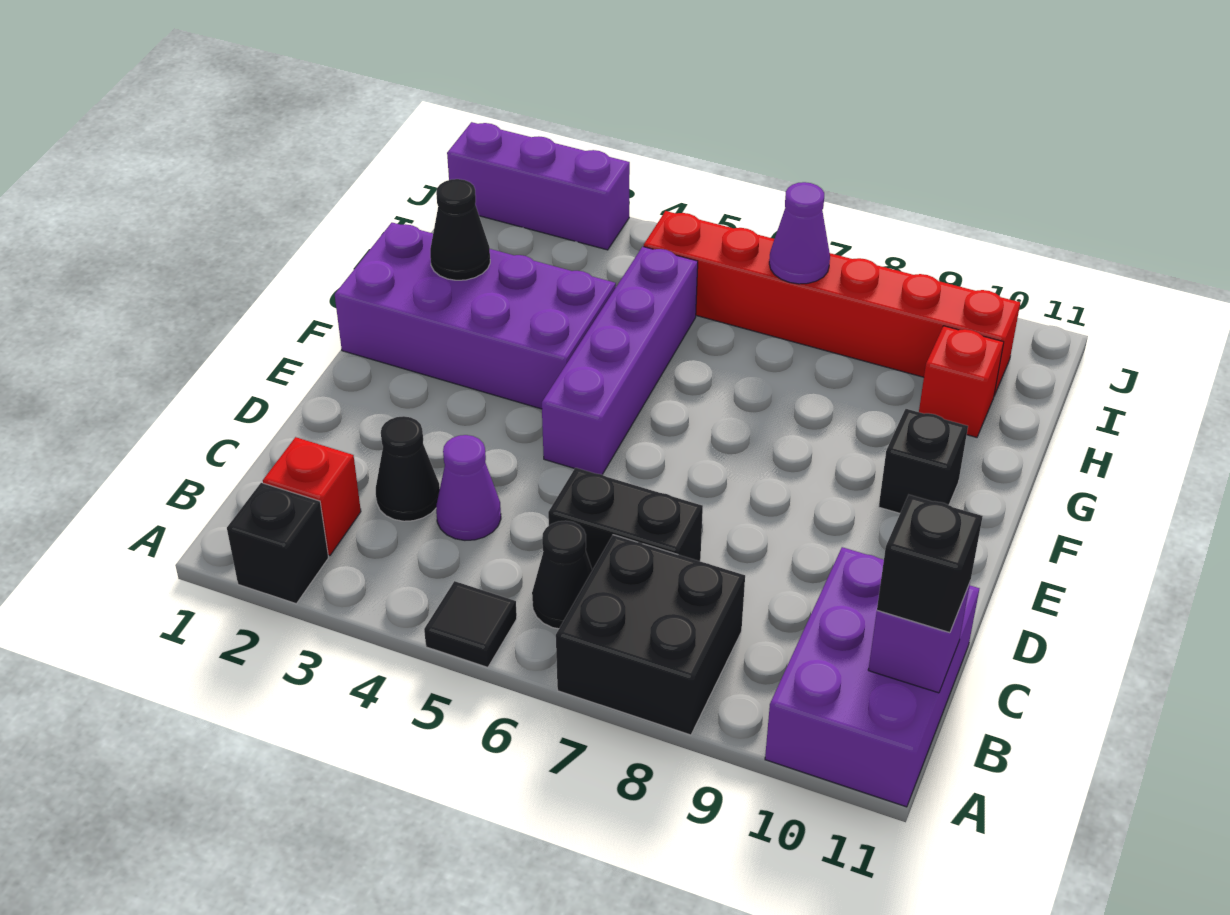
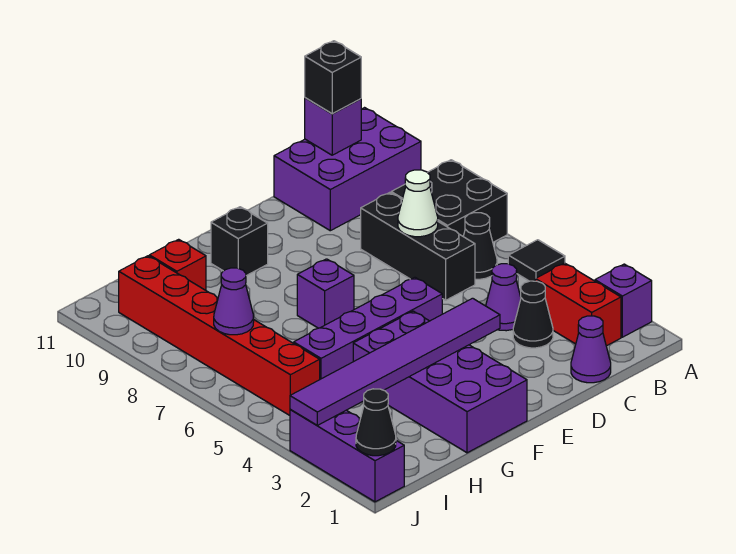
black brick A2 level 1 -> purple brick A2 level 1
red brick B2 level 1 -> red brick B2:B3 level 1
none -> purple cone C1 level 1
black brick C6:C7 level 1 -> black brick C6:C8 level 1
none -> white cone C7 level 2
none -> purple tile E3:J3 level 2
none -> purple brick F7 level 1
black cone G2 level 2 -> black cone J1 level 2

